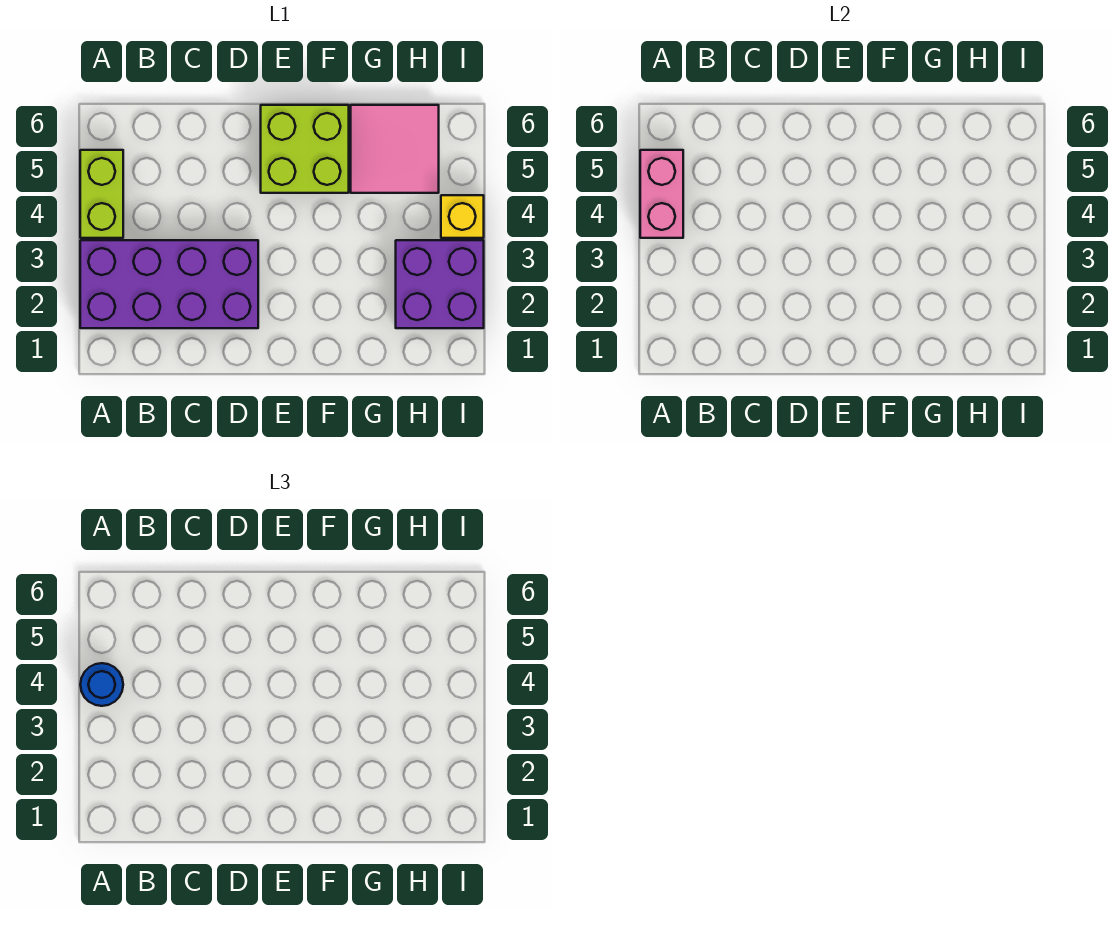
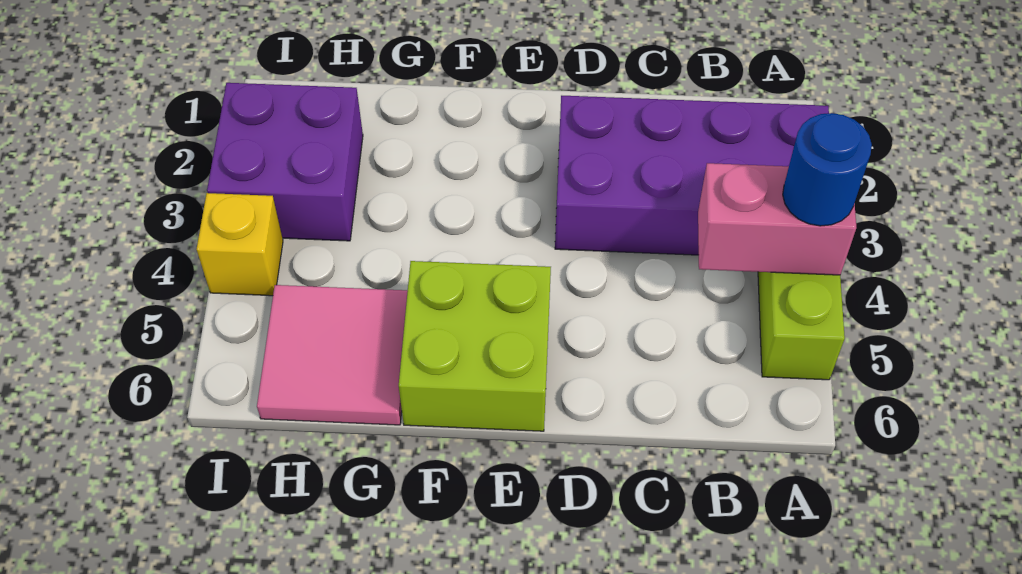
pink brick A4:A5 level 2 -> pink brick A4:B4 level 2

